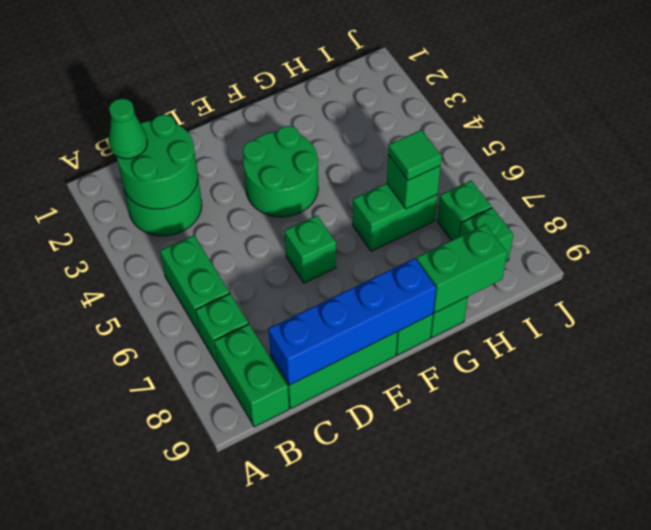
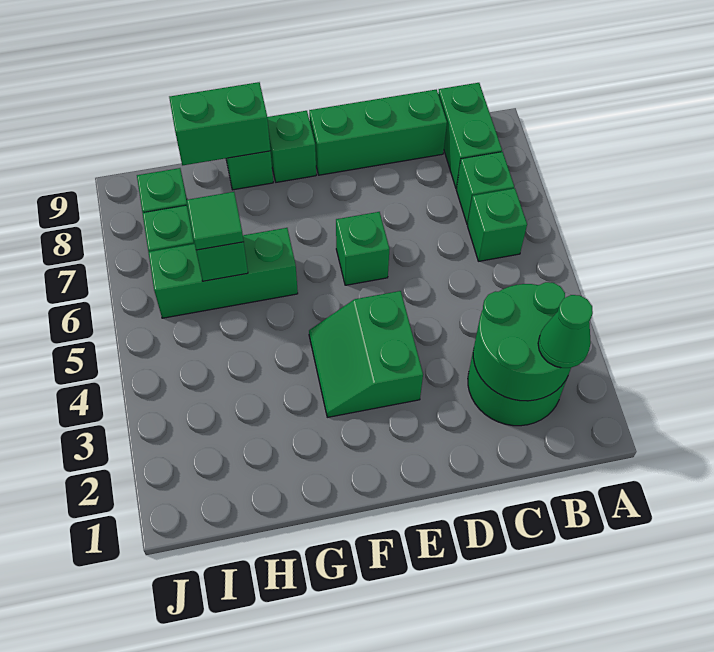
green brick B5:B6 level 1 -> green brick B6 level 1
blue brick C9:F9 level 2 -> none
green round brick E3:F4 level 1 -> green slope E3:F4 level 1 top E
green brick G6:H6 level 1 -> green brick G6:I6 level 1

